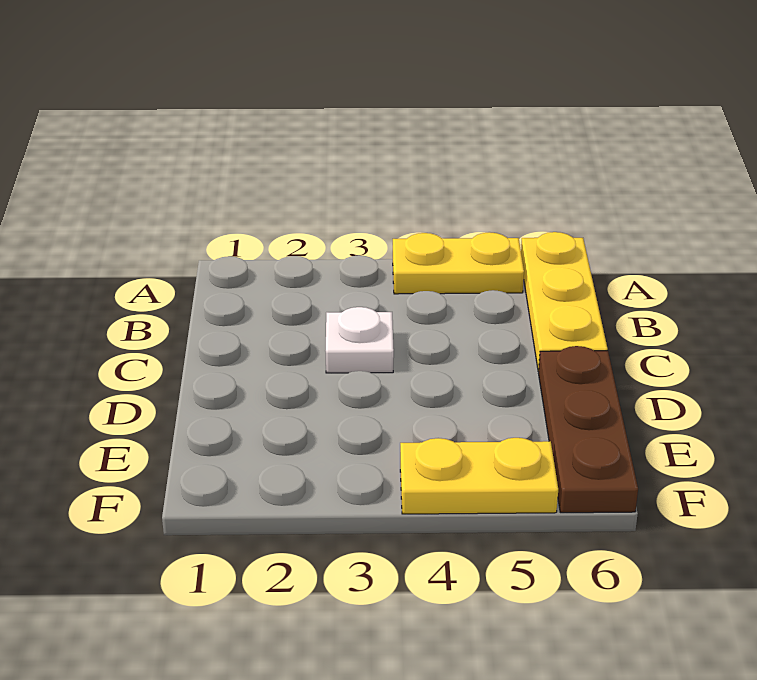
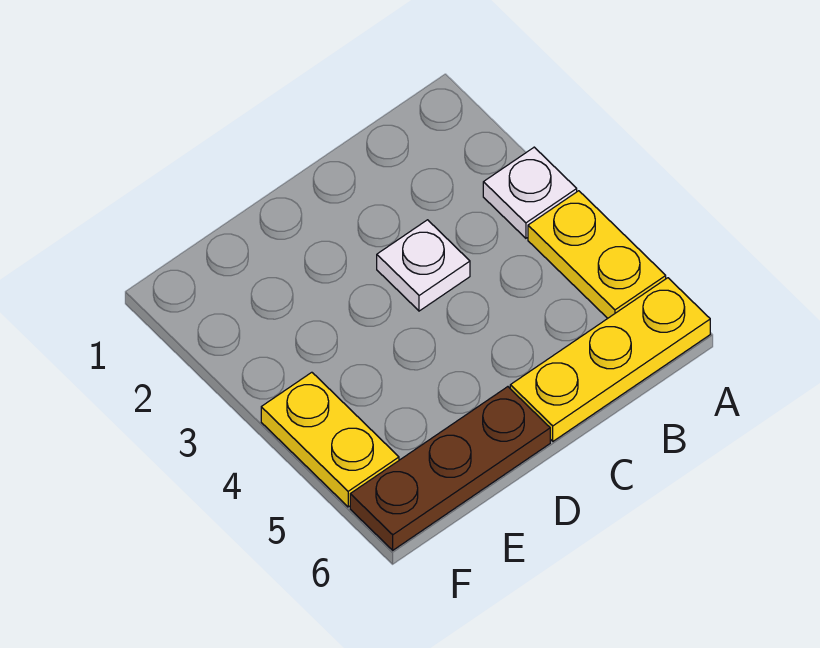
none -> white plate A3 level 1

